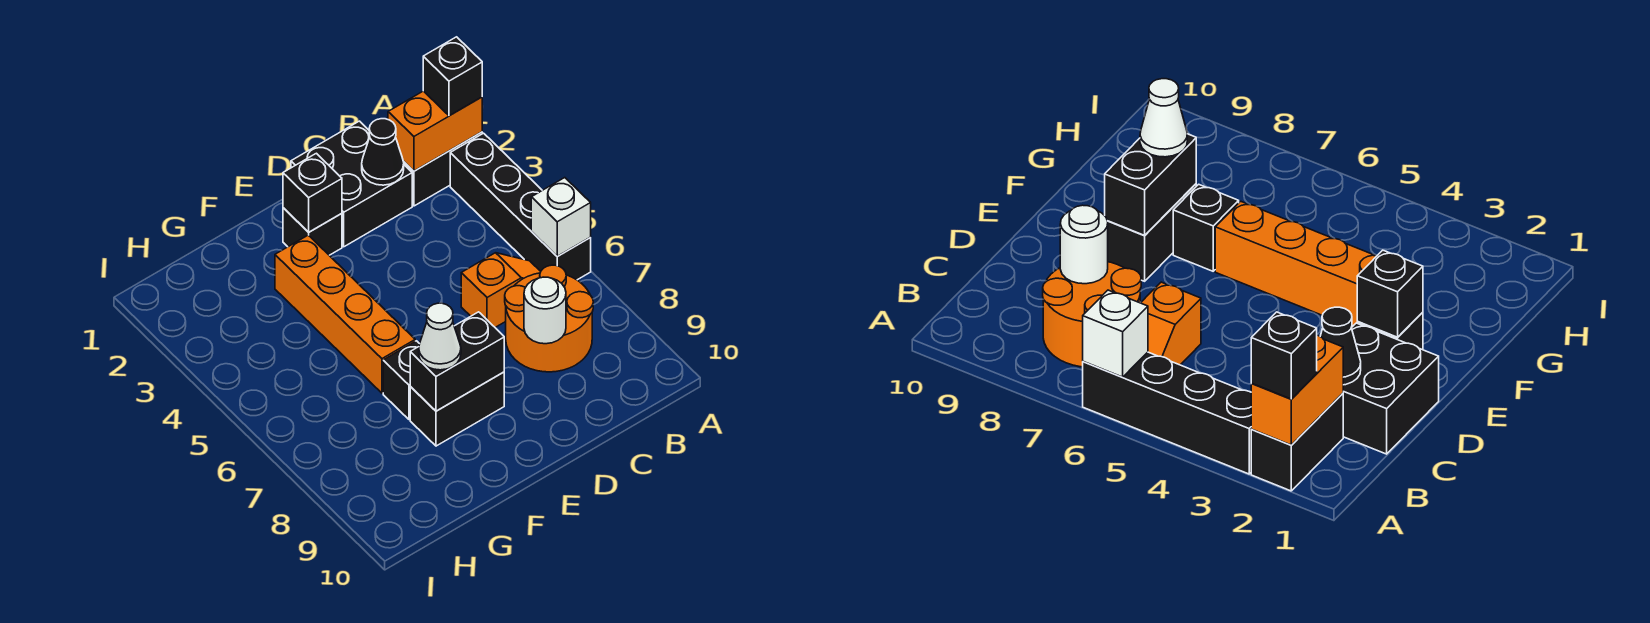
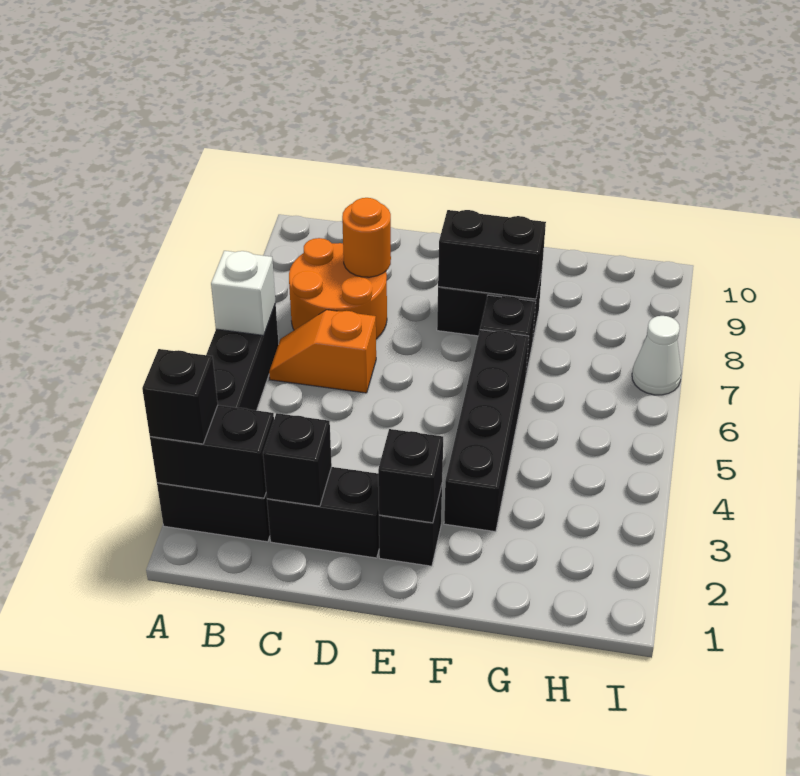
orange brick A2:B2 level 2 -> black brick A2:B2 level 2
black brick C1:D2 level 1 -> black brick C2:D2 level 1
black cone C2 level 2 -> black brick C2 level 2
white round brick C8 level 2 -> orange round brick C8 level 2
orange brick F3:F6 level 1 -> black brick F3:F6 level 1
white cone F8 level 3 -> white cone I7 level 1

